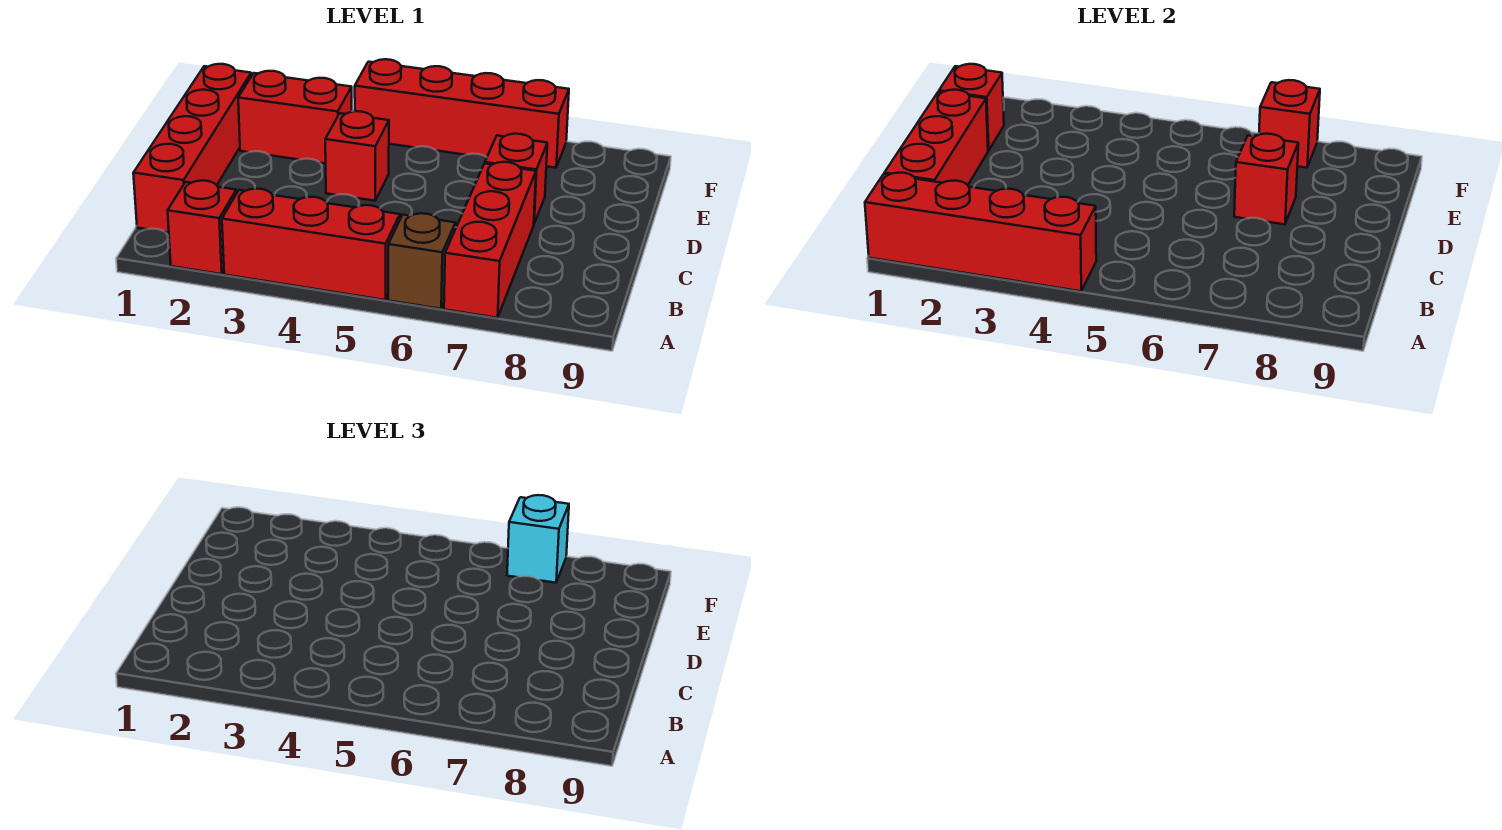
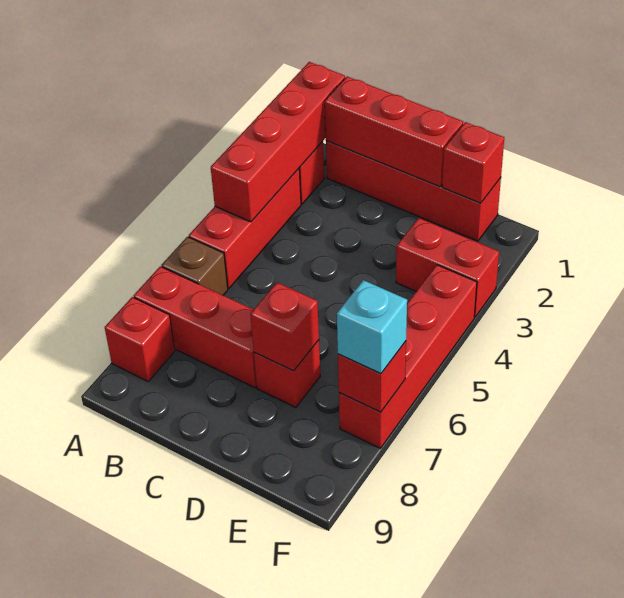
red brick D4 level 1 -> red brick A8 level 1
red brick E2:E3 level 1 -> red brick E3:F3 level 1

